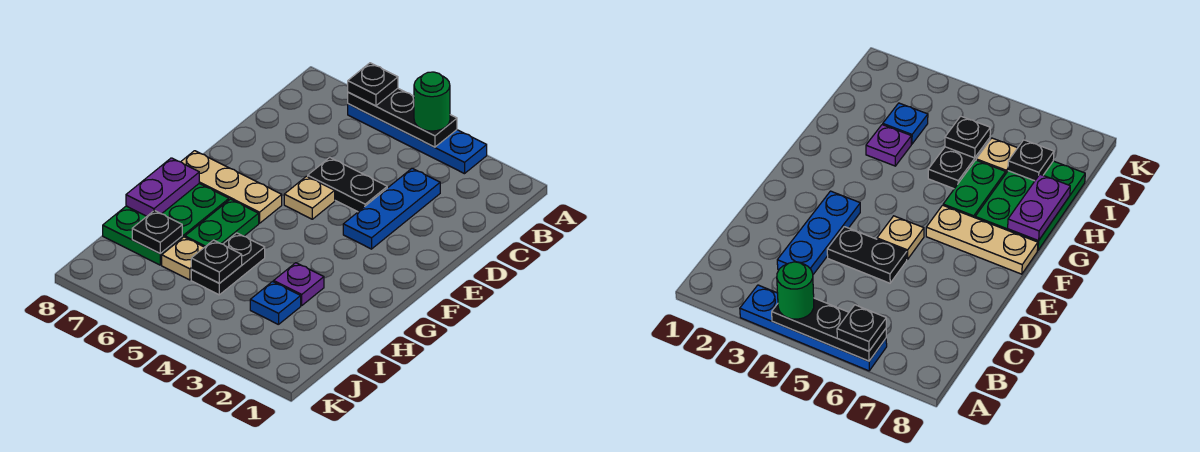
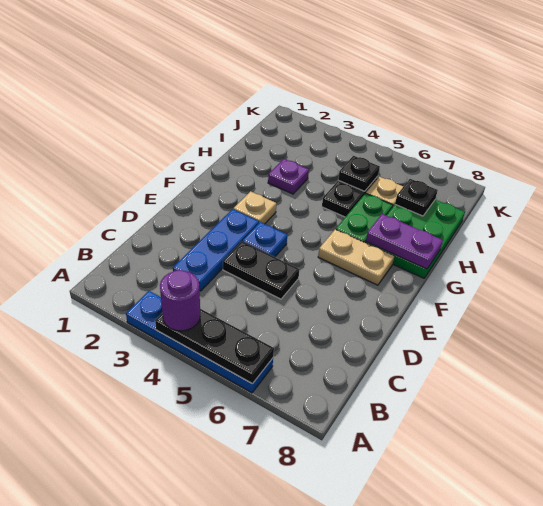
green round brick A4 level 3 -> purple round brick A4 level 3
black plate A6 level 3 -> none
tan plate E5 level 1 -> tan plate F3 level 1
tan plate F6:F8 level 1 -> tan plate F6:F7 level 1
purple plate G8:H8 level 2 -> purple plate G7:G8 level 2
blue plate I3 level 1 -> blue plate E4 level 1

